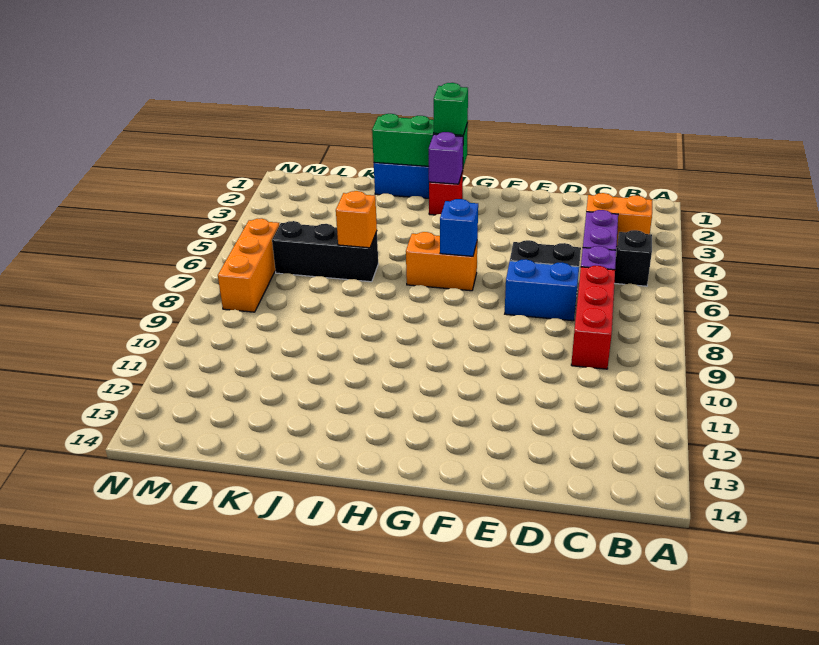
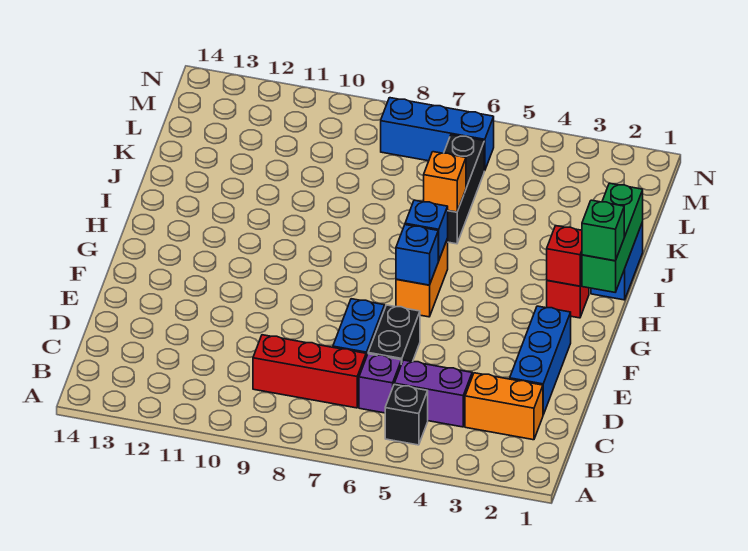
orange brick B3:C3 level 1 -> orange brick C2:C3 level 1
none -> blue brick D2:F2 level 1
purple brick H2 level 2 -> red brick H2 level 2
none -> blue brick H6 level 2
orange brick M6:M8 level 1 -> blue brick M6:M8 level 1

